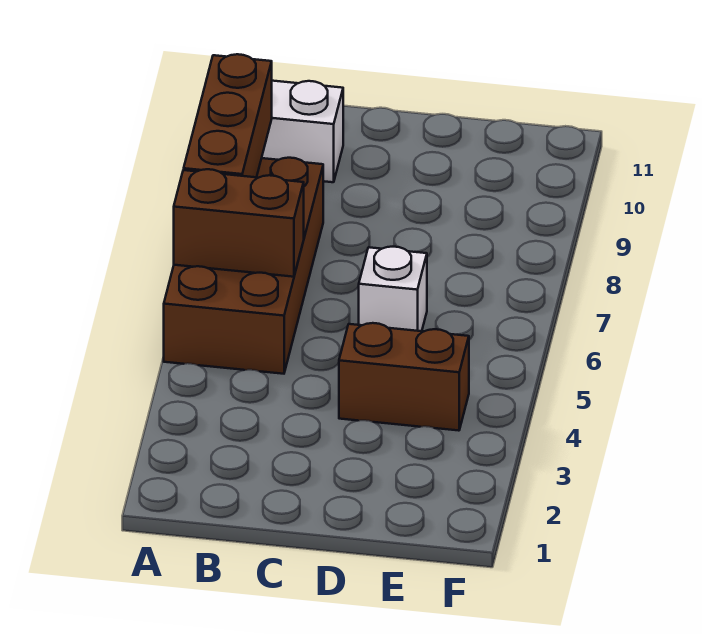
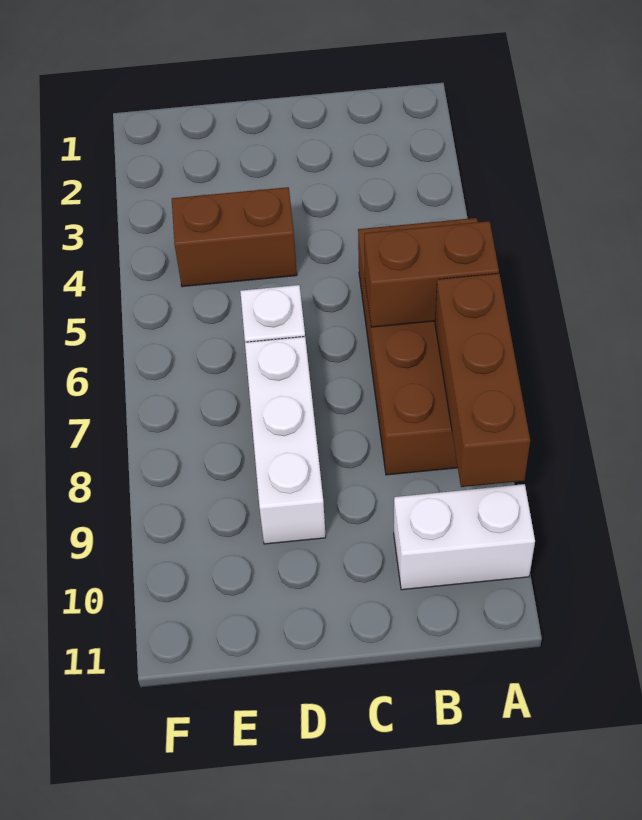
none -> white brick D7:D9 level 1

